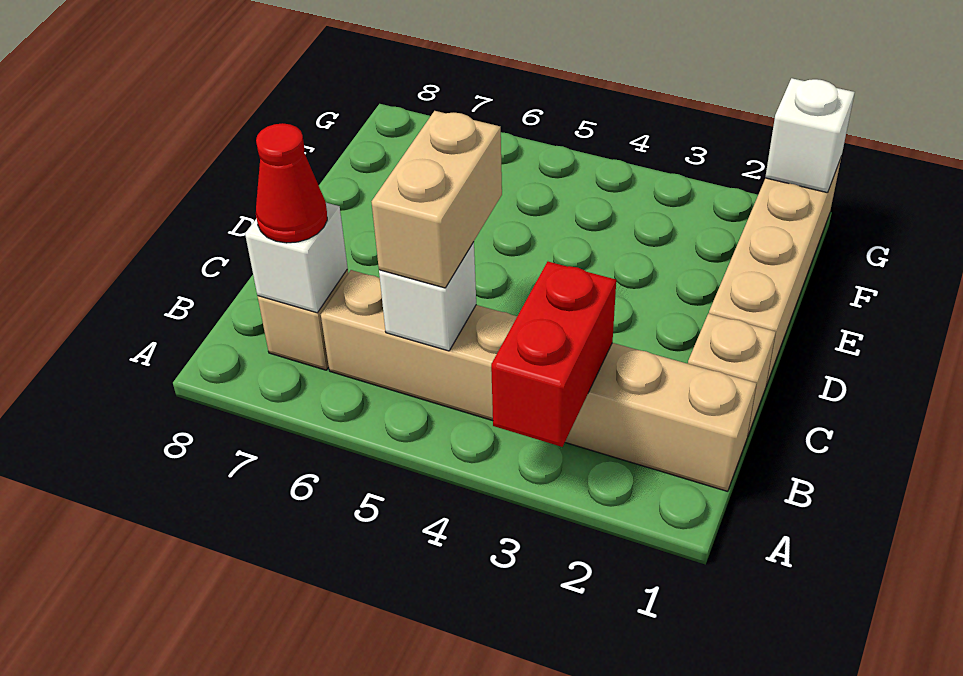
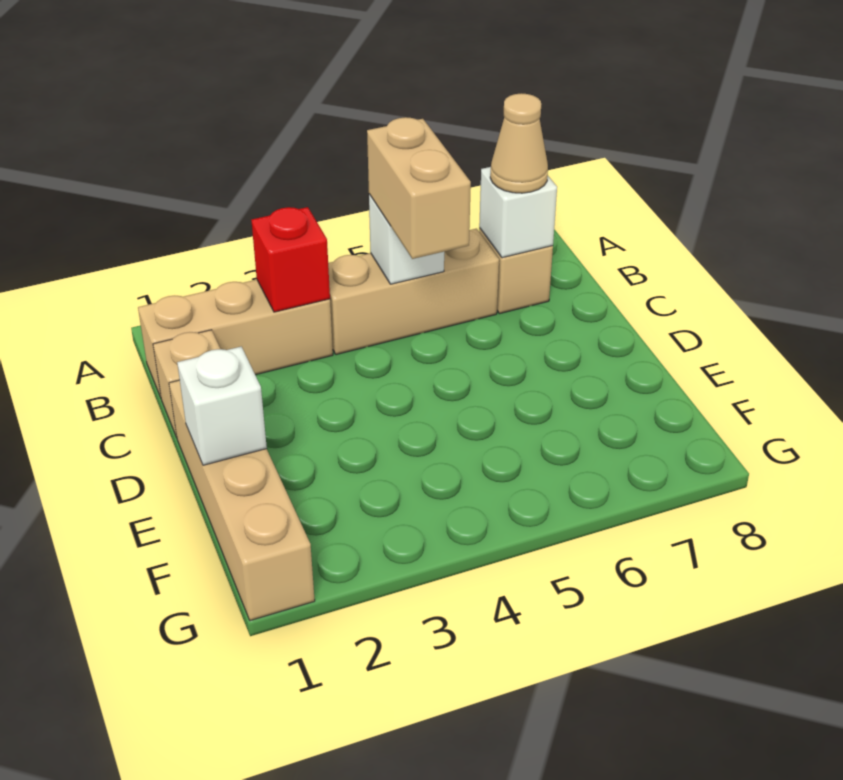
red brick A3:B3 level 2 -> red brick B3 level 2
red cone B7 level 3 -> tan cone B7 level 3
white brick G1 level 2 -> white brick E1 level 2

